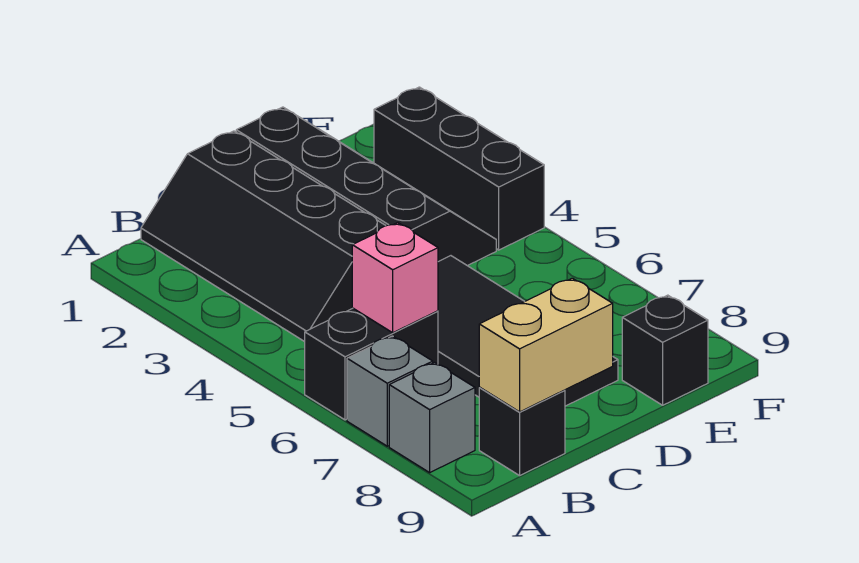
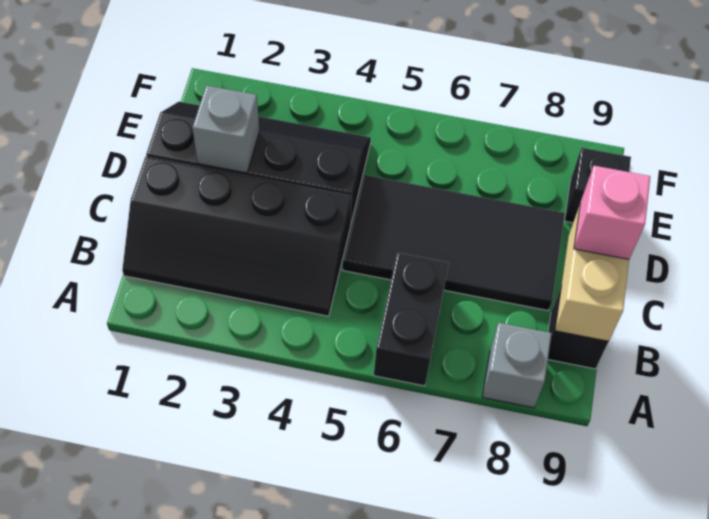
grey brick A7 level 1 -> grey brick D2 level 2
pink brick B6 level 2 -> pink brick C9 level 3
black brick F2:F4 level 1 -> none

